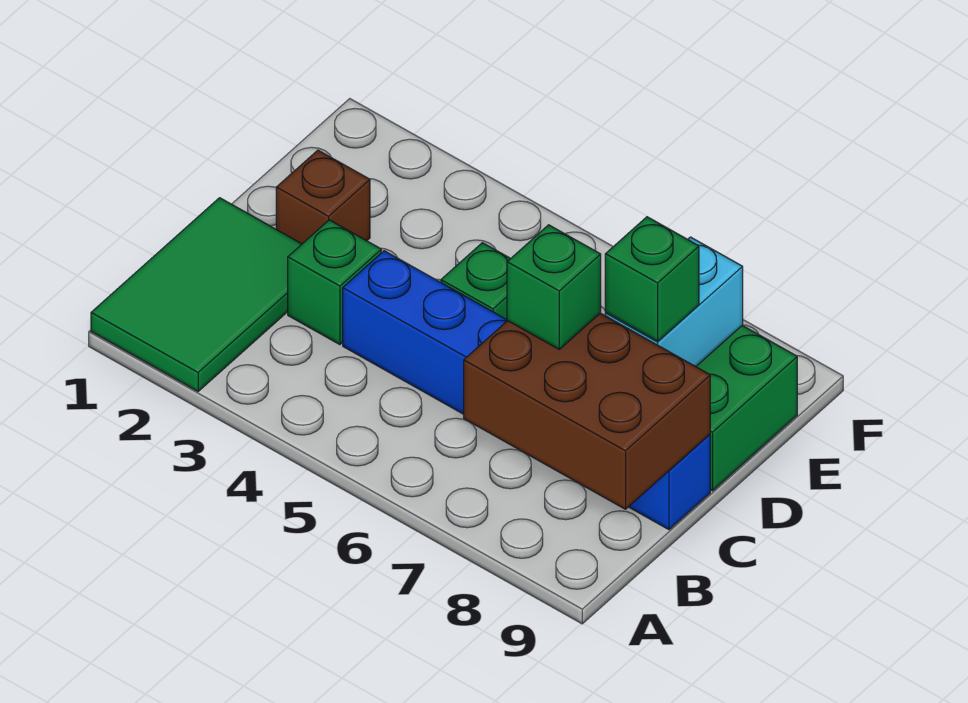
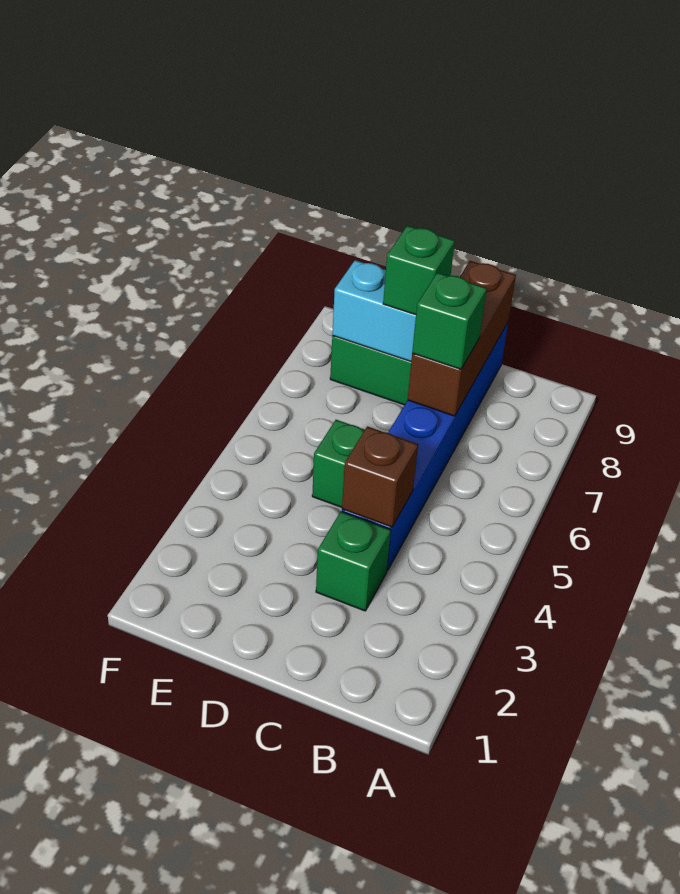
green tile A1:C2 level 1 -> none
brown brick B7:C9 level 2 -> brown brick C7:C9 level 2
brown brick D2 level 1 -> brown brick C4 level 2

